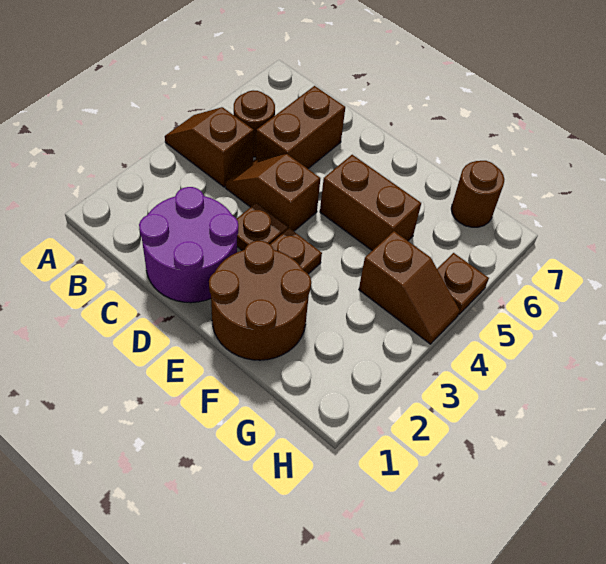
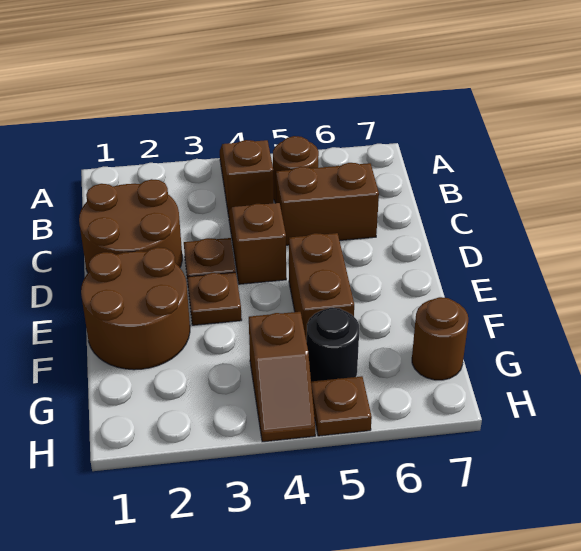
purple round brick C1:D2 level 1 -> brown round brick C1:D2 level 1
none -> black round brick G5 level 1

